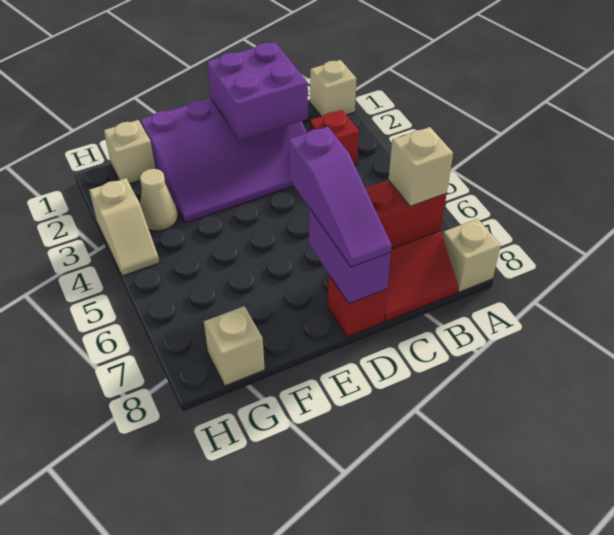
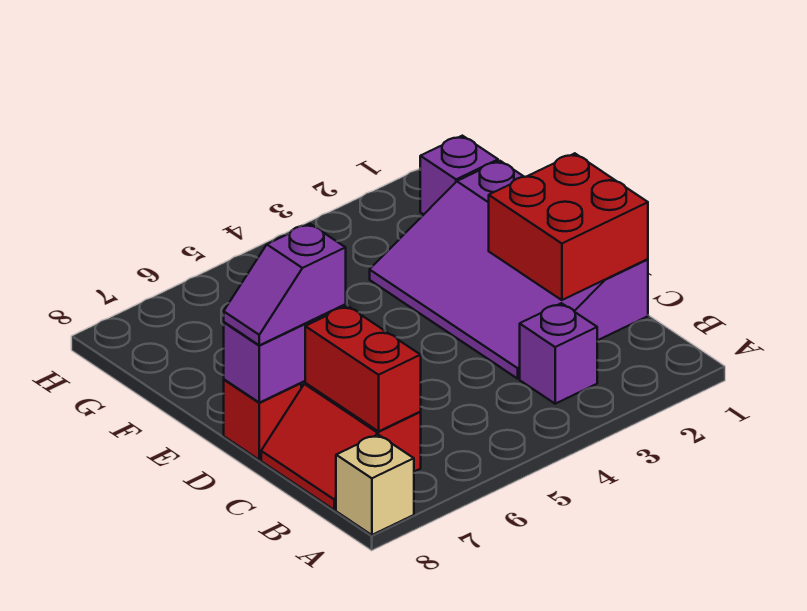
tan brick A1 level 1 -> none
red brick B3 level 1 -> purple brick B3 level 1
tan brick B7 level 3 -> none
purple brick C1:D2 level 2 -> red brick C1:D2 level 2
purple slope D6:D8 level 3 top 6 -> purple slope D7:D8 level 3 top 7
tan brick G1 level 1 -> purple brick G1 level 1
tan cone G3 level 1 -> none
tan brick G8 level 1 -> none
tan slope H3:H4 level 1 top 3 -> none

